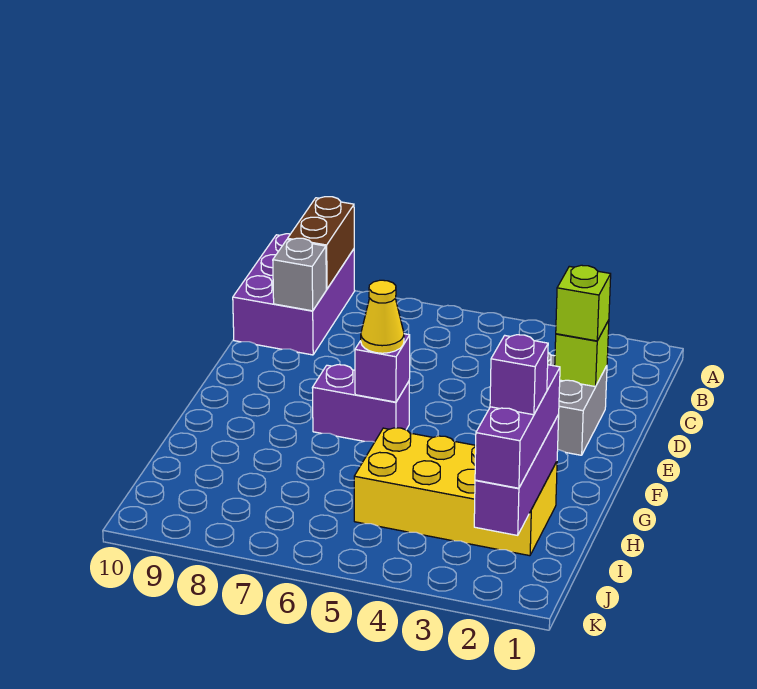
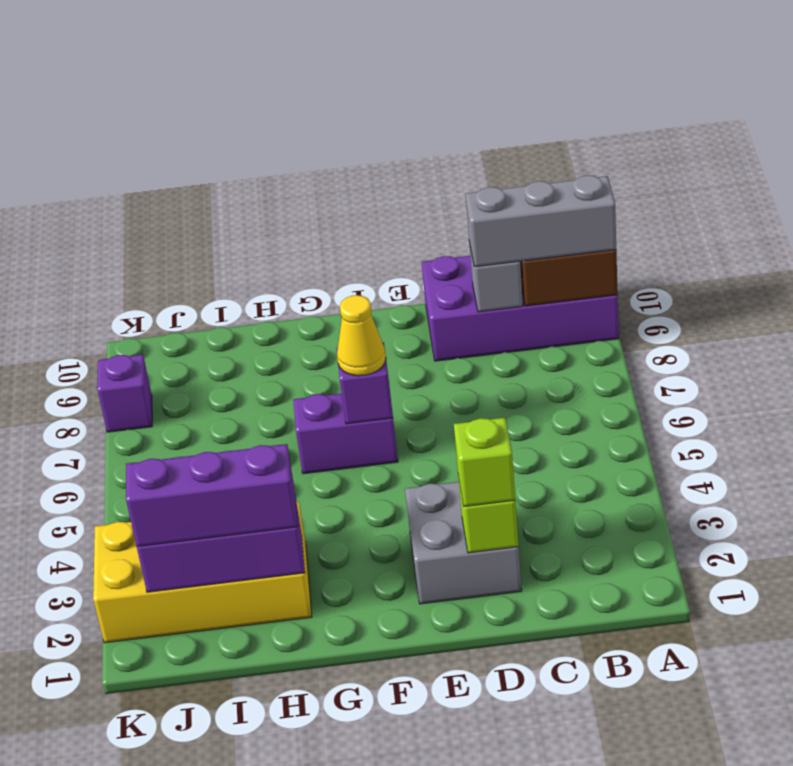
purple brick A9:C10 level 1 -> purple brick A9:D10 level 1
none -> grey brick A9:C9 level 3
purple brick F6:F7 level 1 -> purple brick F6:G6 level 1
yellow brick H2:I5 level 1 -> yellow brick H2:K3 level 1
purple brick I2 level 4 -> purple brick K8 level 1

